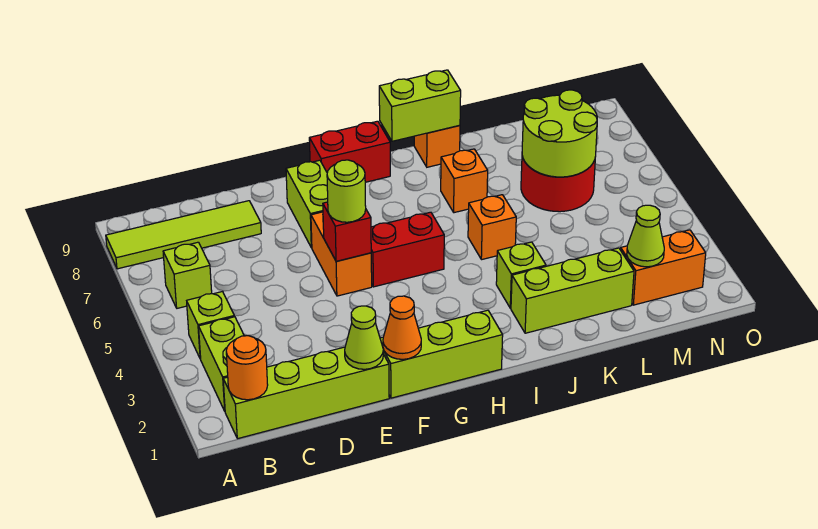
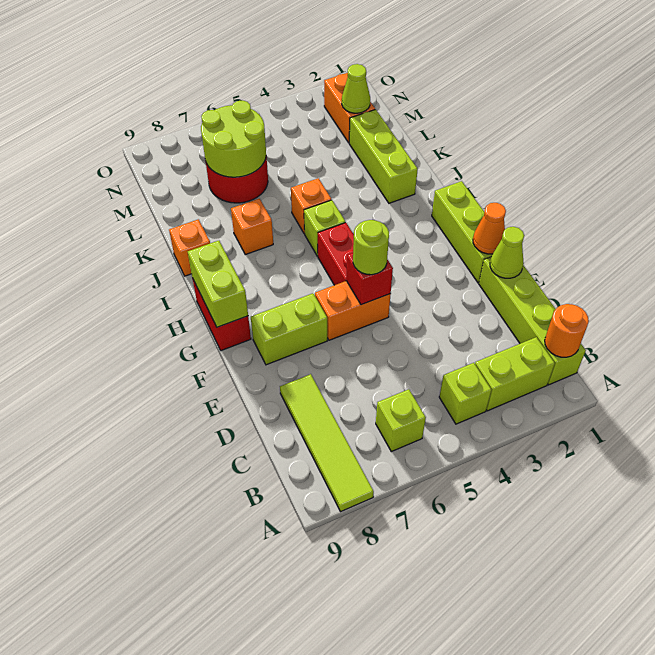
lime brick I9:J9 level 2 -> lime brick G9:H9 level 2
lime brick J3 level 1 -> lime brick I5 level 1

